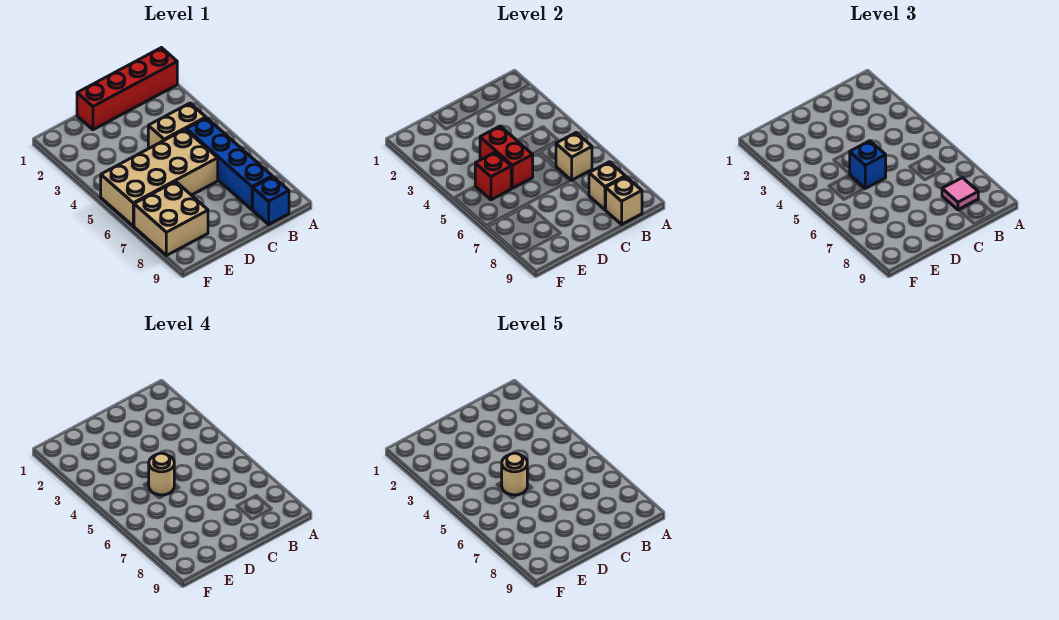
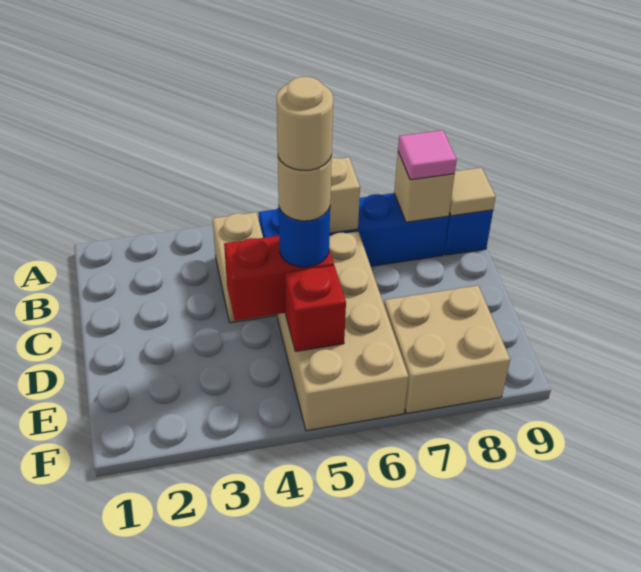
red brick A1:D1 level 1 -> none
tan brick B9 level 2 -> tan tile B9 level 2
blue brick D5 level 3 -> blue round brick D5 level 3

